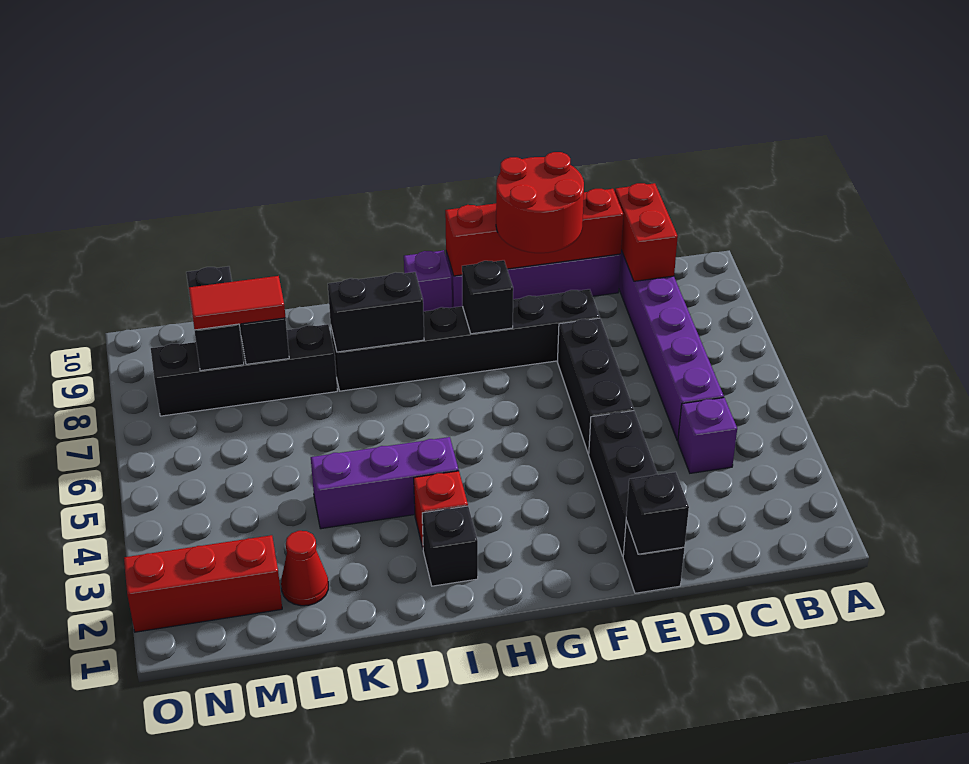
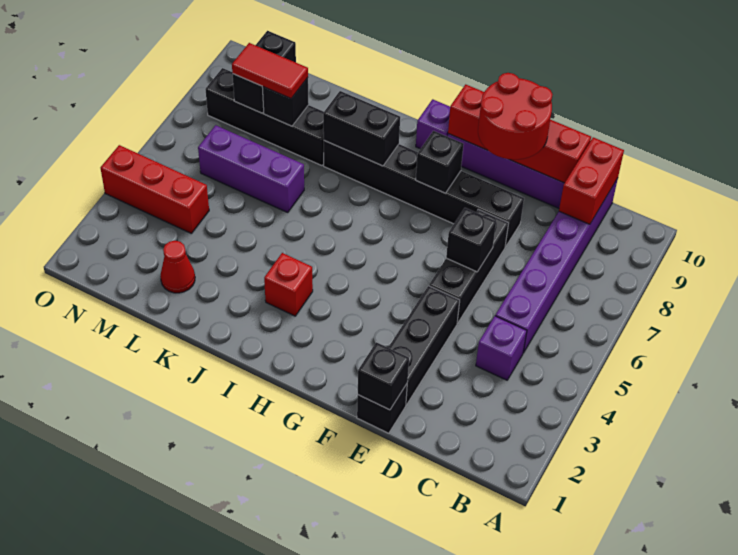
black brick I2 level 1 -> black brick E6 level 2
purple brick I4:K4 level 1 -> purple brick K6:M6 level 1
red brick M2:O2 level 1 -> red brick M4:O4 level 1

